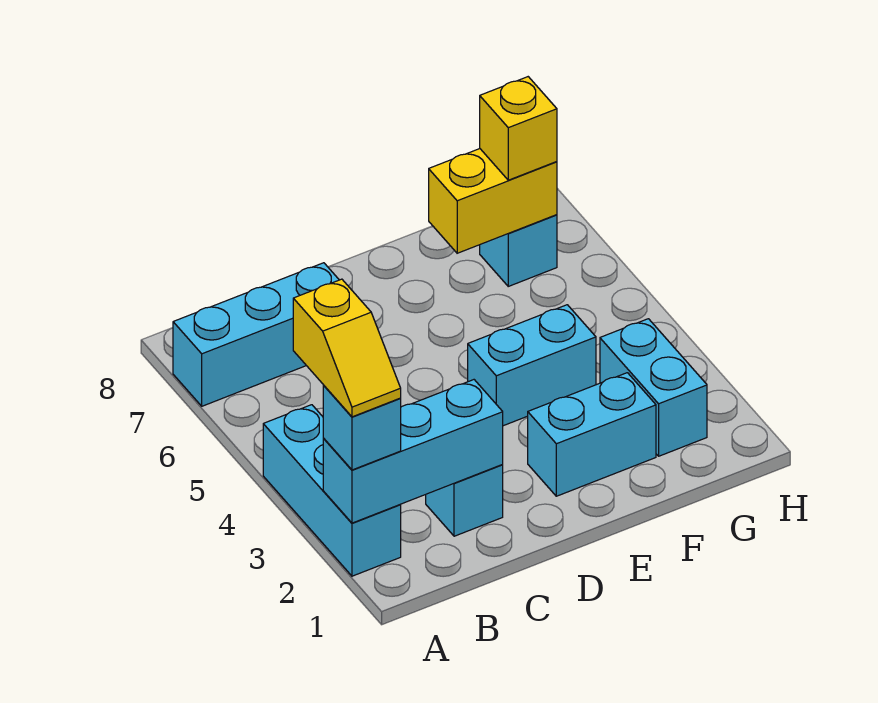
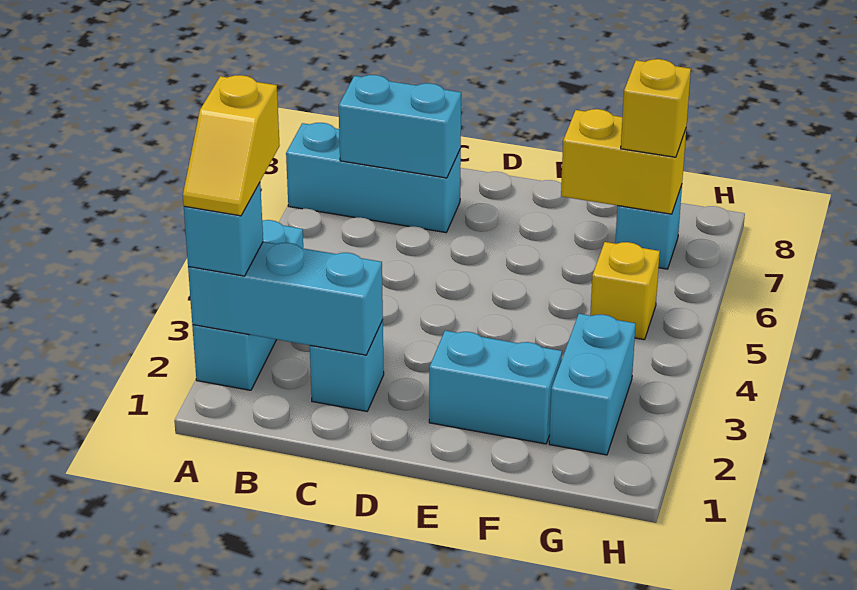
cyan brick E4:F4 level 1 -> cyan brick B7:C7 level 2
none -> yellow brick G5 level 1

